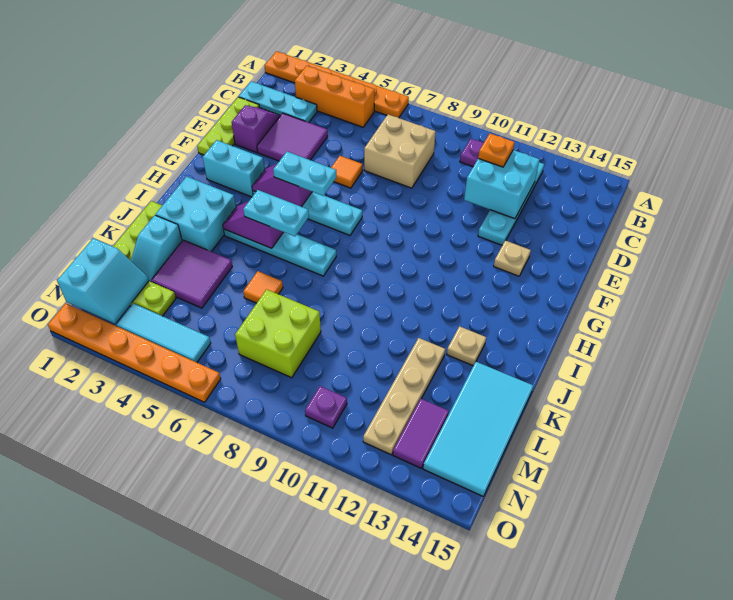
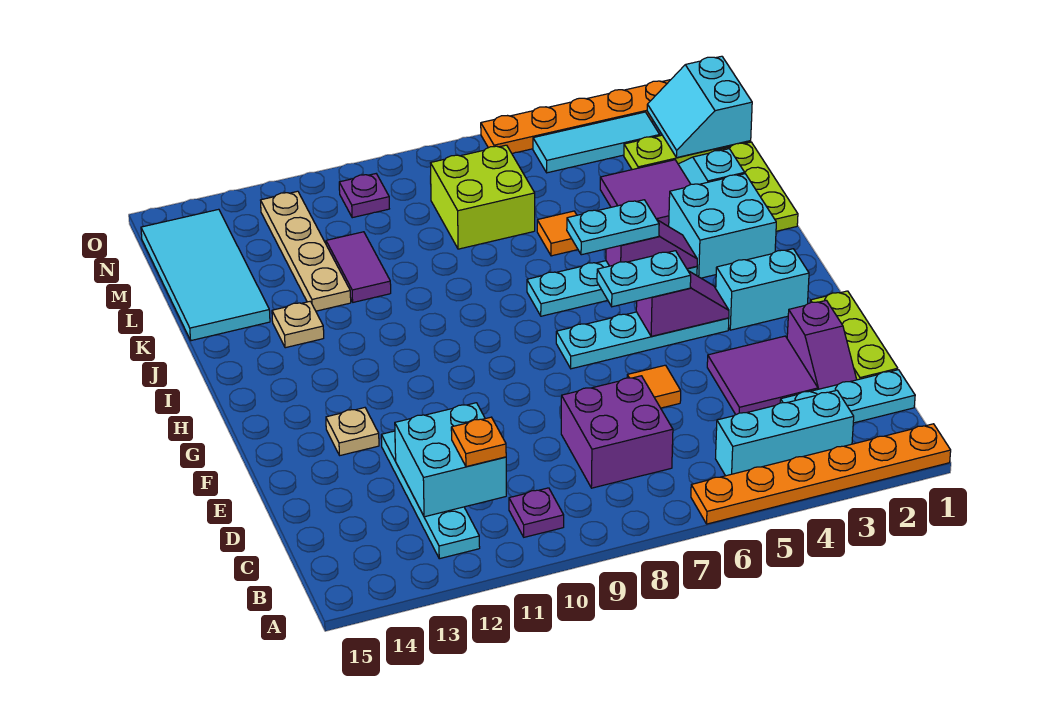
orange brick B3:B5 level 1 -> cyan brick B3:B5 level 1
tan brick C7:D8 level 1 -> purple brick C7:D8 level 1
purple tile M13:N13 level 1 -> purple tile K11:L11 level 1

